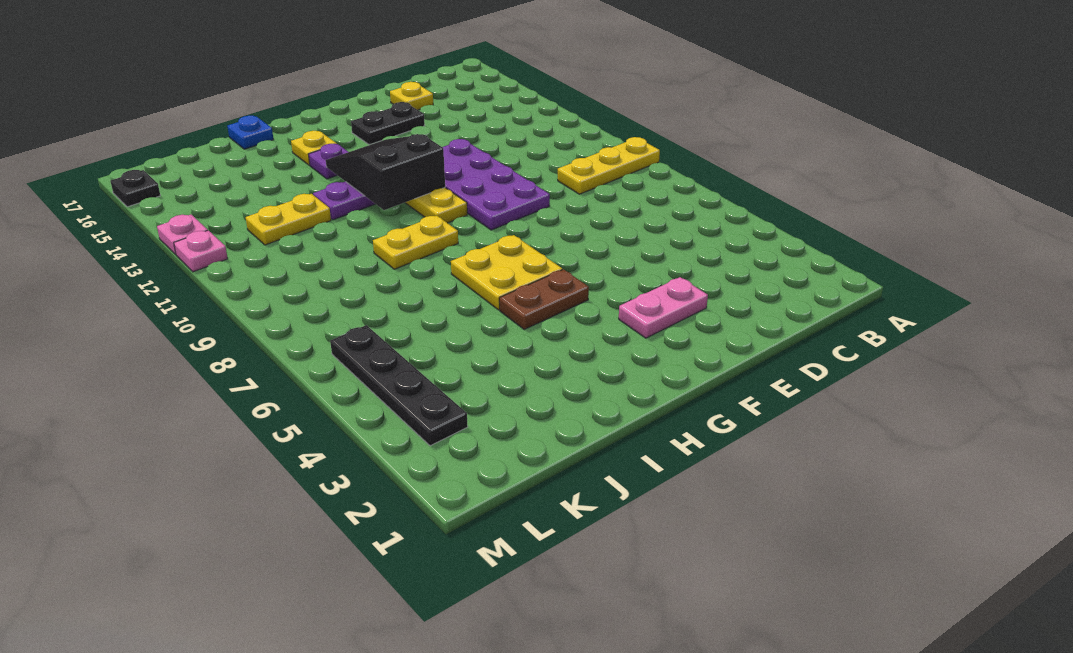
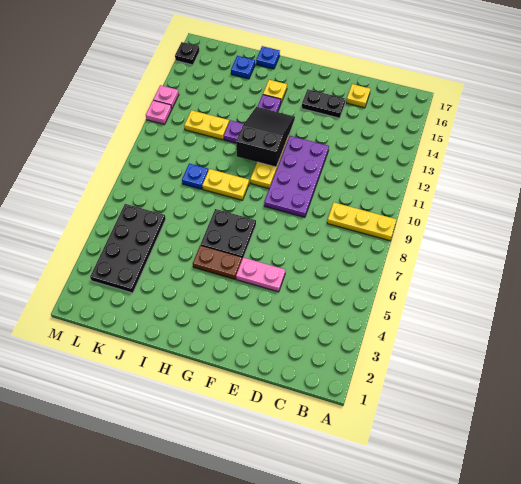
pink plate E3:F3 level 1 -> pink plate E5:F5 level 1
yellow plate G6:H7 level 1 -> black plate G6:H7 level 1
none -> blue plate J9 level 1
none -> blue plate J16 level 1
black plate L3:L6 level 1 -> black plate K3:L6 level 1

